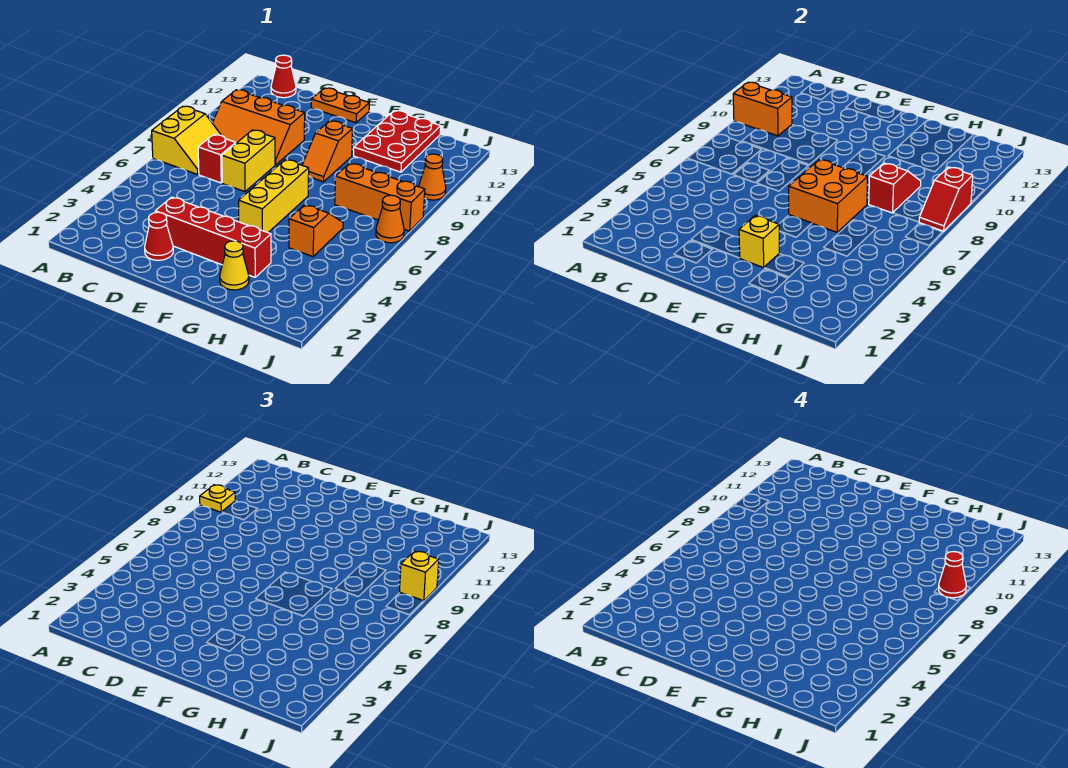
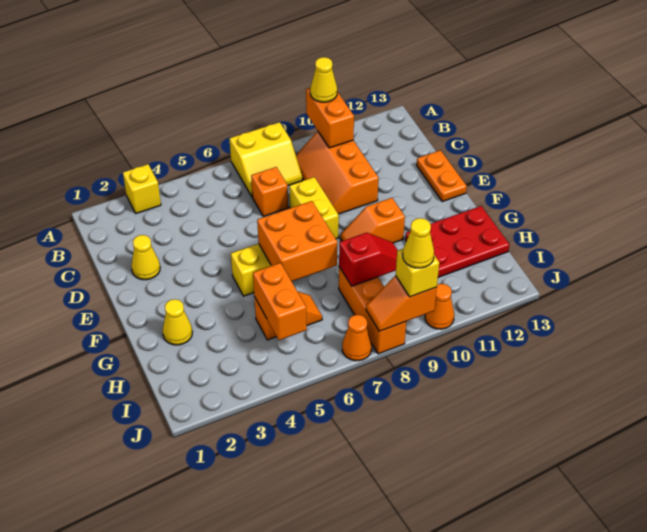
yellow plate A10 level 3 -> yellow cone A10 level 3
red cone B13 level 1 -> none
red brick C7 level 1 -> orange brick C7 level 1
red cone D2 level 1 -> yellow cone D2 level 1
red brick D3:G3 level 1 -> none
yellow brick D7:D8 level 1 -> yellow brick D8:E8 level 1
yellow brick F3 level 2 -> yellow brick A3 level 1
none -> orange brick H5:I5 level 2
red slope J8:J9 level 2 top 9 -> orange slope J8:J9 level 2 top 9
red cone J9 level 4 -> yellow cone J9 level 4

